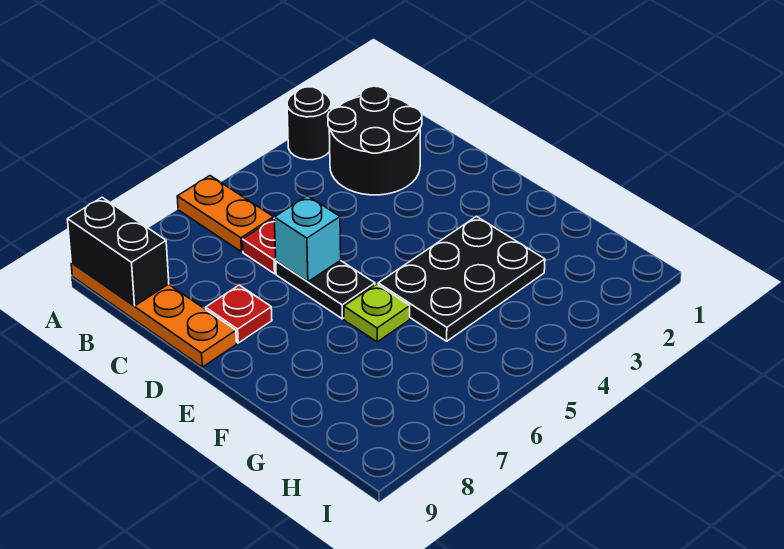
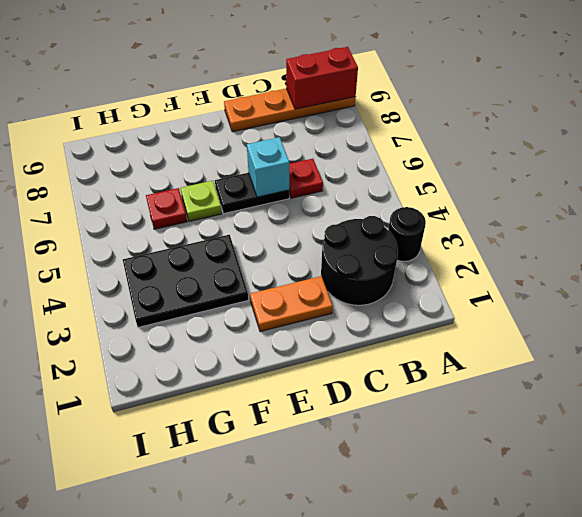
orange plate A6:B6 level 1 -> orange plate D2:E2 level 1
black brick A9:B9 level 2 -> red brick A9:B9 level 2
red plate D8 level 1 -> red plate G6 level 1
black plate F3:G5 level 1 -> black plate F3:H4 level 1

